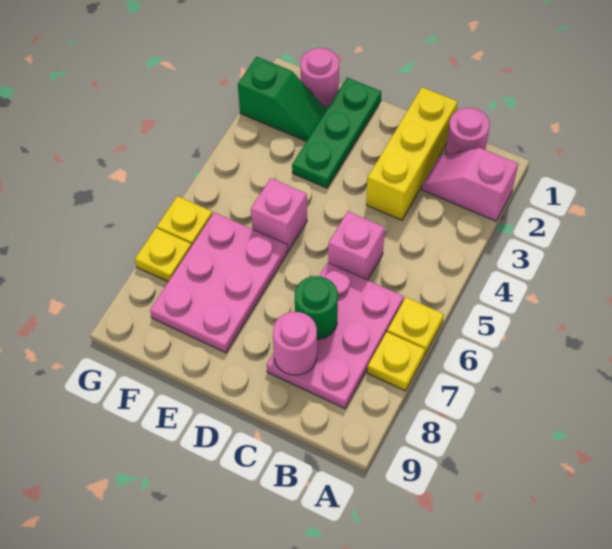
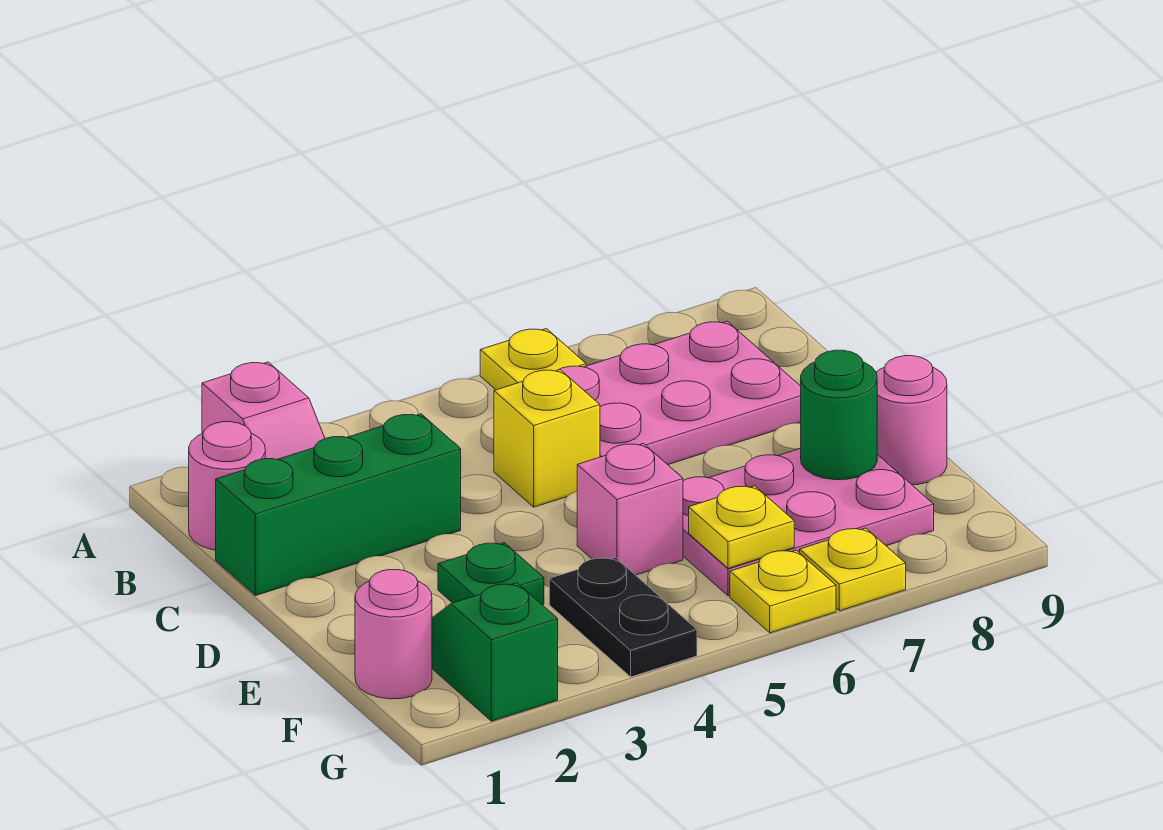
yellow plate A7 level 1 -> yellow plate F6 level 2
yellow brick C1:C3 level 1 -> green brick C1:C3 level 1
pink brick C5 level 1 -> yellow brick C5 level 1
green round brick C7 level 2 -> green round brick E8 level 2
pink round brick C8 level 2 -> pink round brick E9 level 1
green plate E1:E3 level 1 -> green plate E3 level 1
none -> black plate F4:G4 level 1

